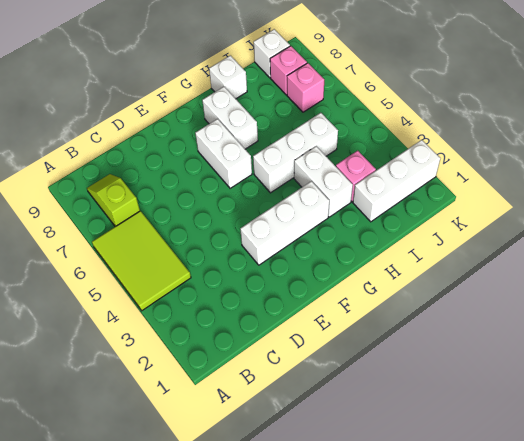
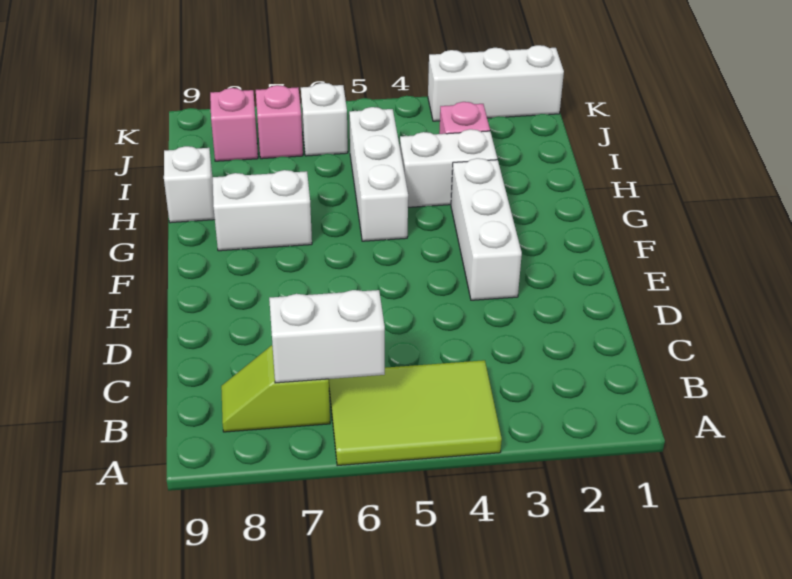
white brick F6:F7 level 1 -> white brick B6:B7 level 2
white brick I2:K2 level 1 -> white brick K1:K3 level 1
white brick J9 level 1 -> white brick J6 level 1

